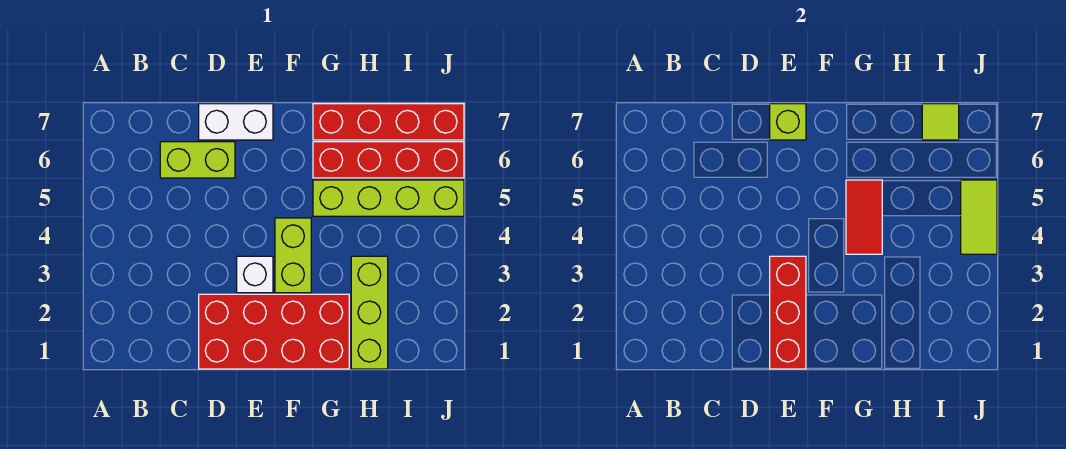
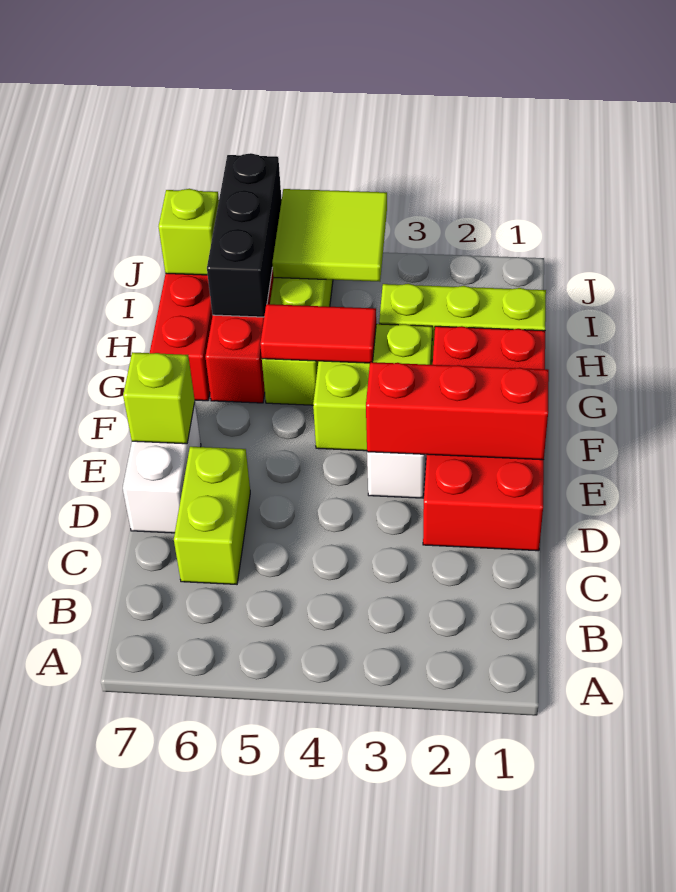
lime brick F3:F4 level 1 -> lime brick F3:G4 level 1
none -> black brick H6:J6 level 2
lime tile I7 level 2 -> lime brick I7 level 2
lime tile J4:J5 level 2 -> lime tile I4:J5 level 2

